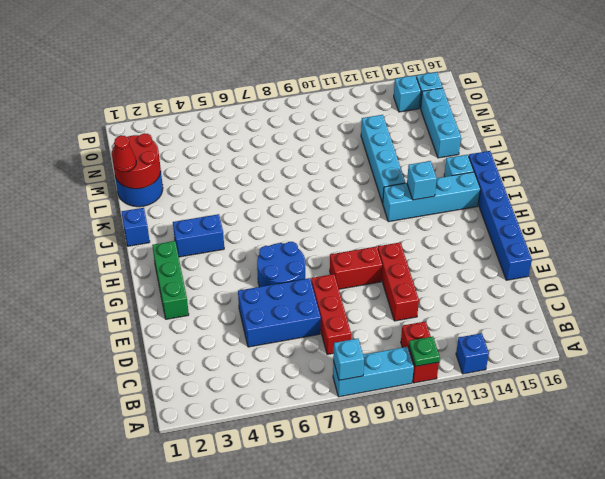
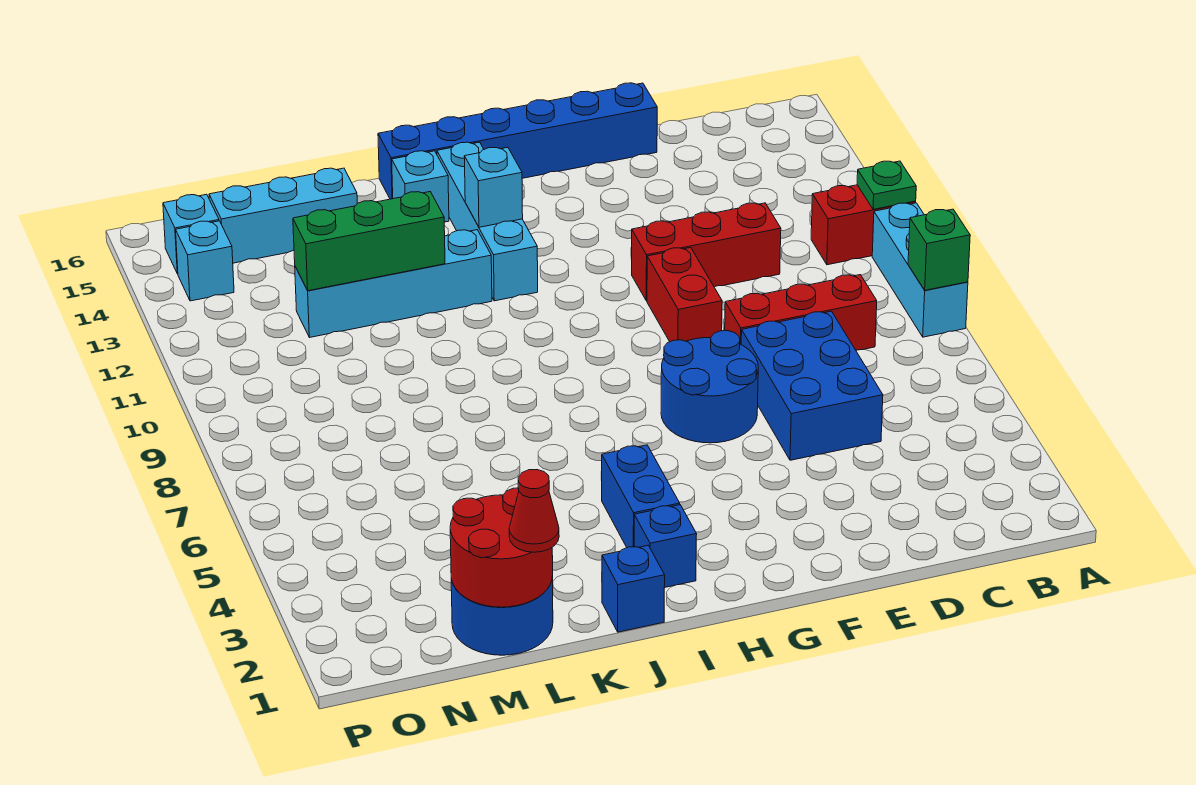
cyan brick A8 level 2 -> green brick A8 level 2
blue brick A13 level 1 -> blue brick I2 level 1
green brick F2:H2 level 1 -> green brick K12:M12 level 2

